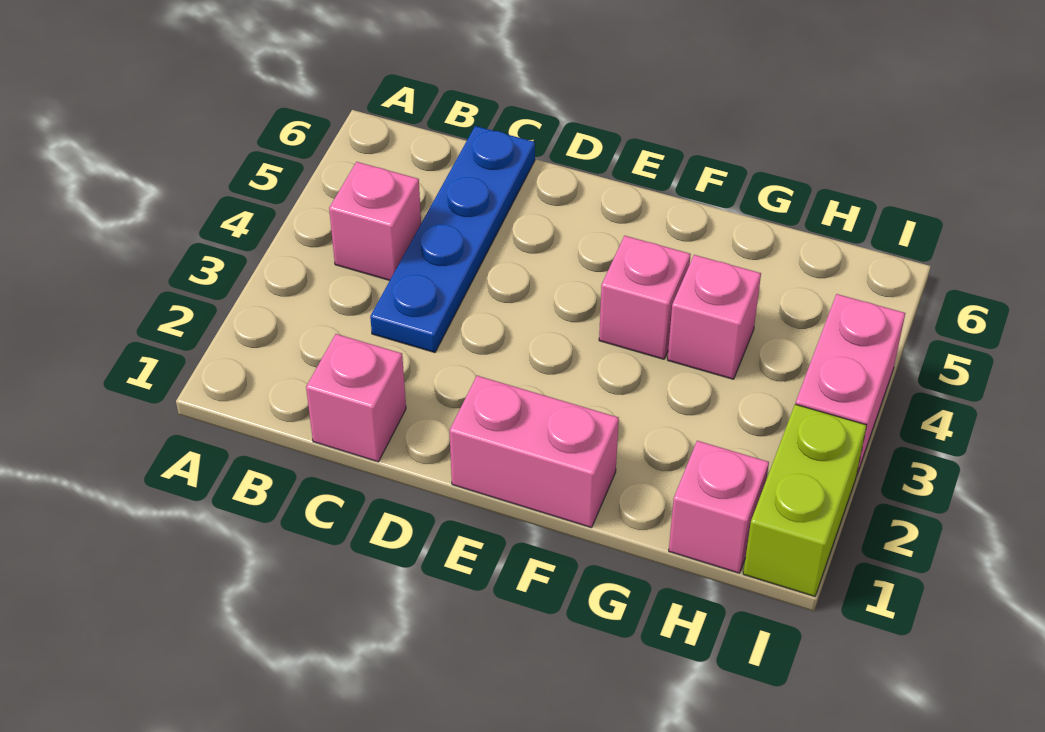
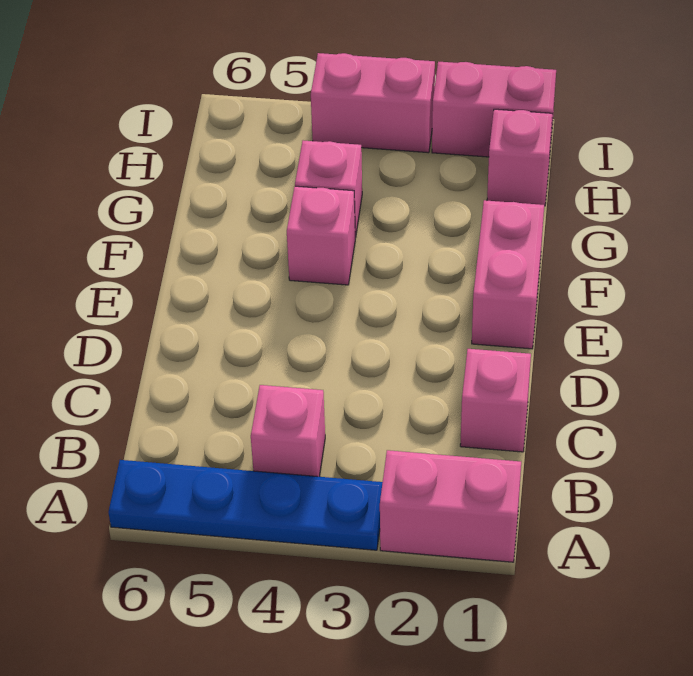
none -> pink brick A1:A2 level 1
blue plate C3:C6 level 1 -> blue plate A3:A6 level 1
lime brick I1:I2 level 1 -> pink brick I1:I2 level 1

